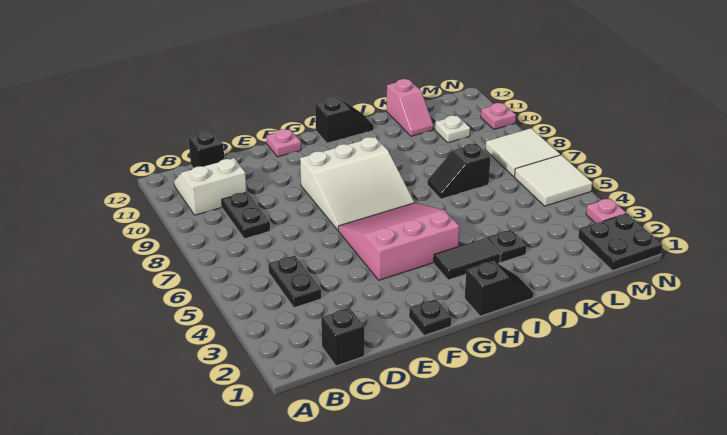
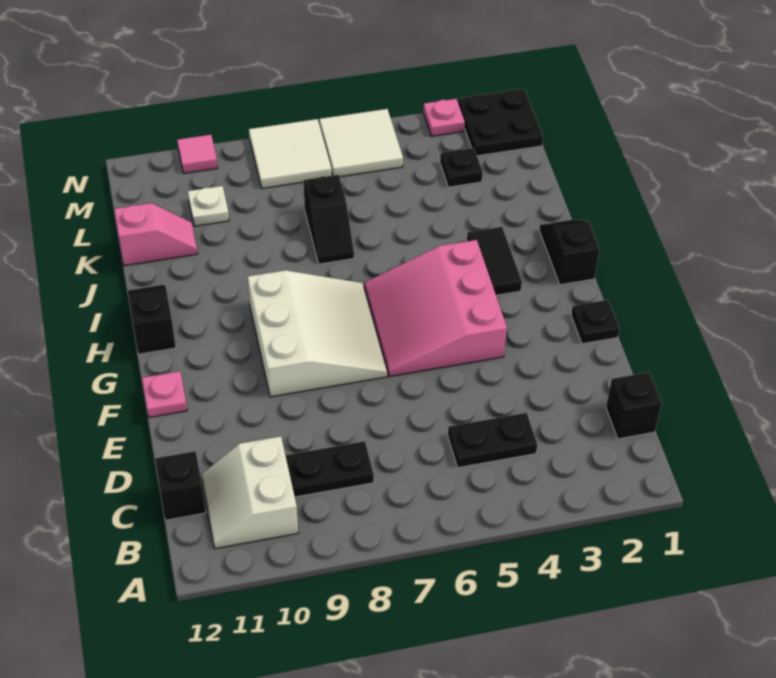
black plate J3 level 1 -> black plate L3 level 1
pink plate N10 level 1 -> pink tile N10 level 1

